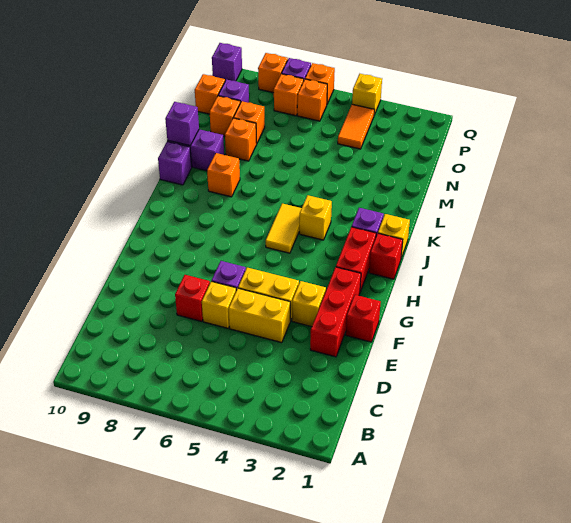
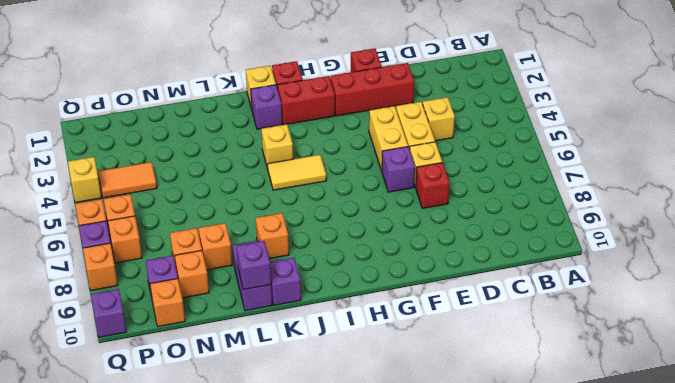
yellow brick F3 level 1 -> yellow brick D4 level 1

